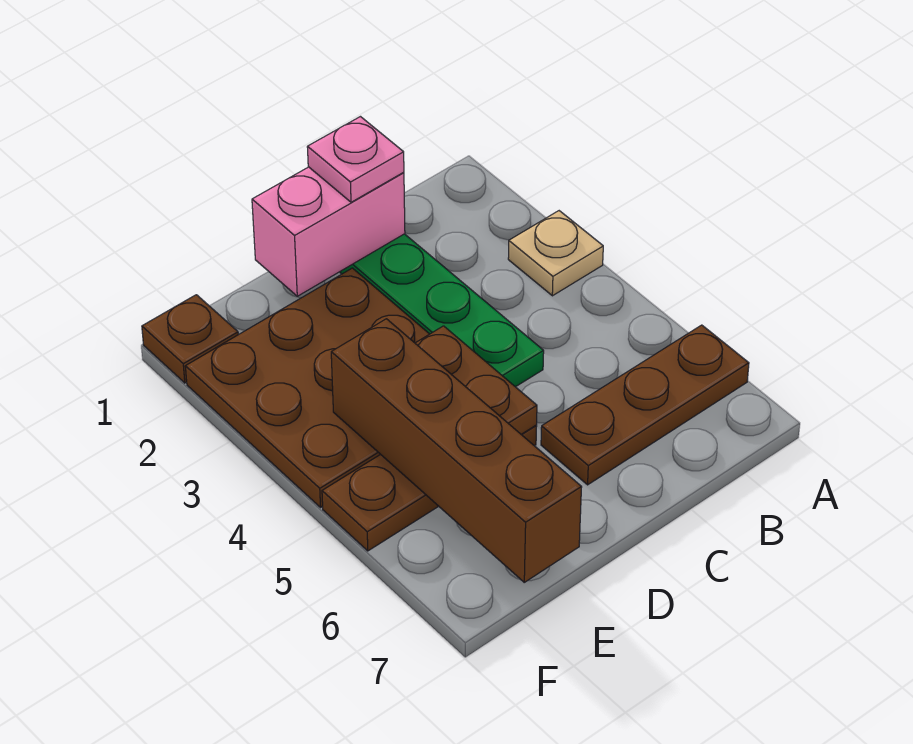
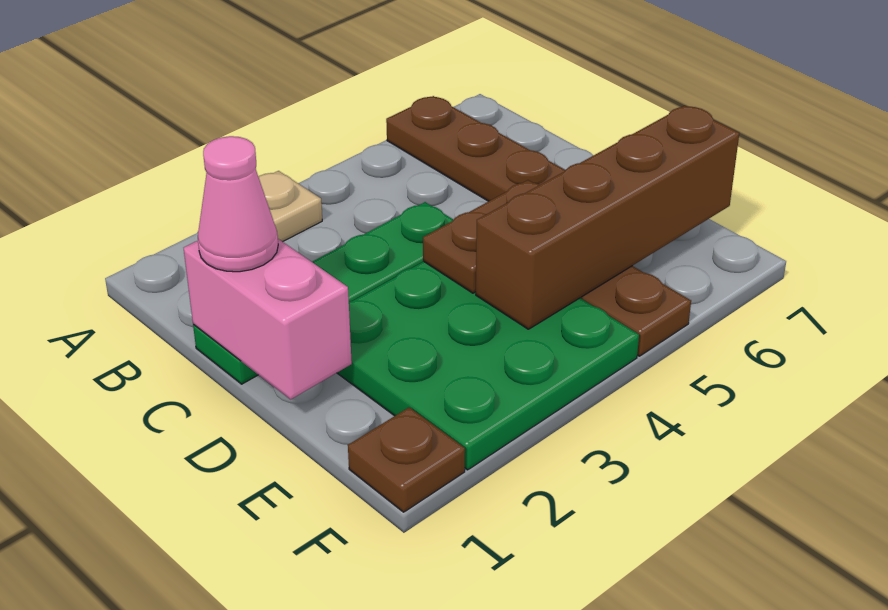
pink plate C1 level 3 -> pink cone C1 level 3
brown plate D2:F4 level 1 -> green plate D2:F4 level 1

